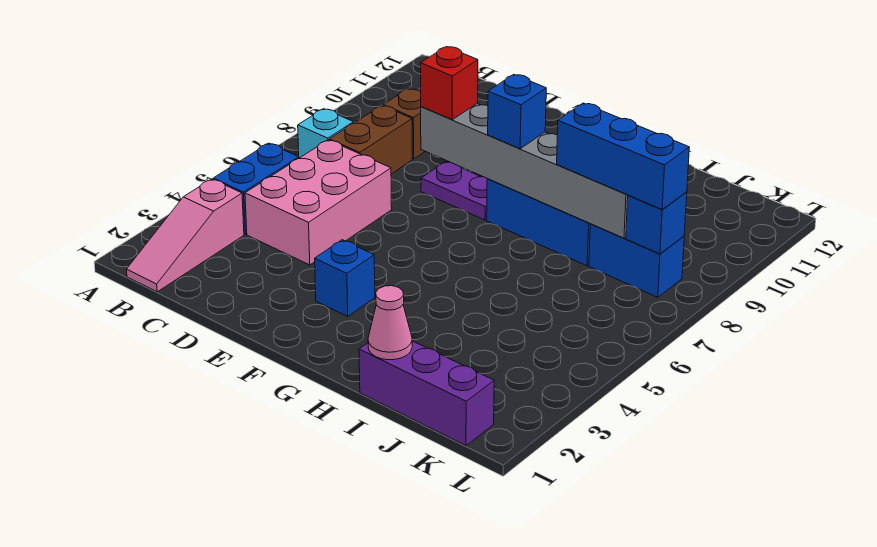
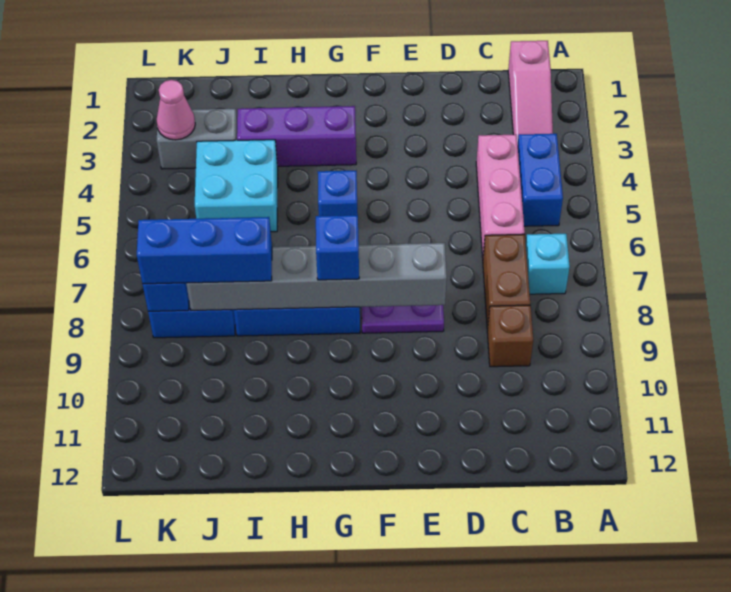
pink slope B1:B3 level 1 top 3 -> pink slope B1:B3 level 1 top 1
pink brick C4:D6 level 1 -> pink brick C4:C6 level 1
red brick E8 level 3 -> none
blue brick F3 level 1 -> blue brick G5 level 1
purple brick I1:K1 level 1 -> purple brick G3:I3 level 1
pink cone I1 level 2 -> pink cone K3 level 2
none -> cyan brick I4:J5 level 1
none -> grey brick J3:K3 level 1

